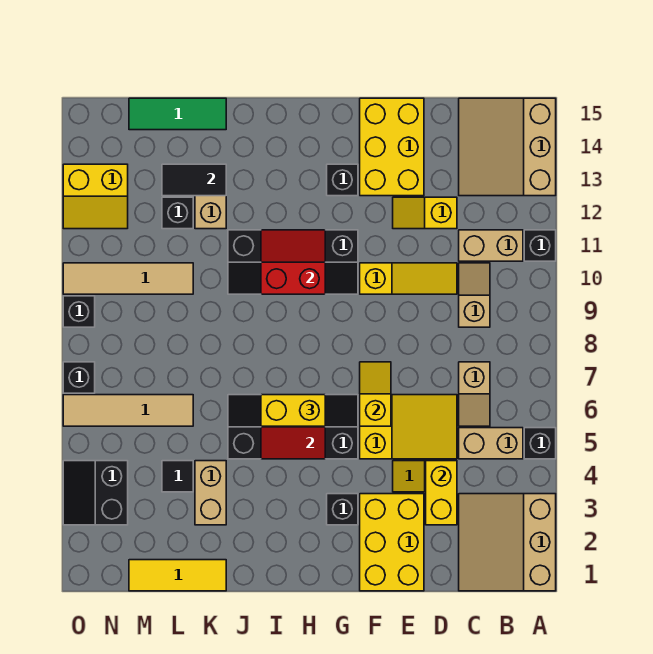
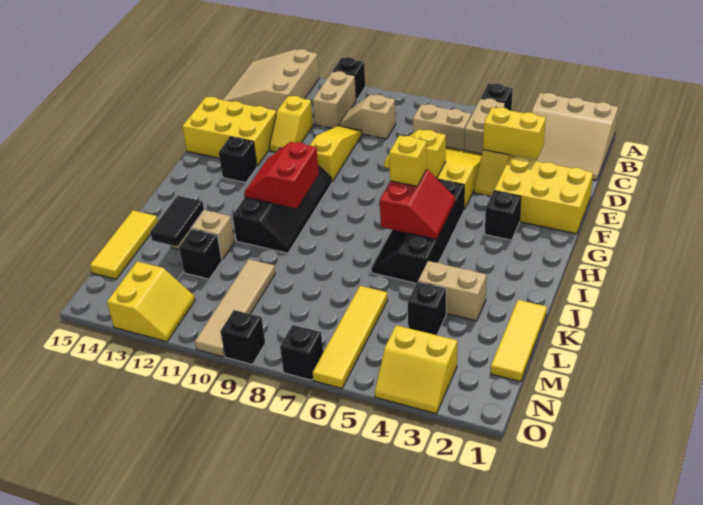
tan slope A13:C15 level 1 top A -> tan slope A13:C15 level 1 top 13
tan slope C6:C7 level 1 top 7 -> tan brick C6:C7 level 1
yellow brick H6:I6 level 3 -> yellow brick H6 level 3
green tile K15:M15 level 1 -> yellow tile K15:M15 level 1
black tile L4 level 1 -> black brick L4 level 1
tan tile L6:O6 level 1 -> yellow tile L6:O6 level 1
black slope N3:O4 level 1 top N -> yellow slope N3:O4 level 1 top N

